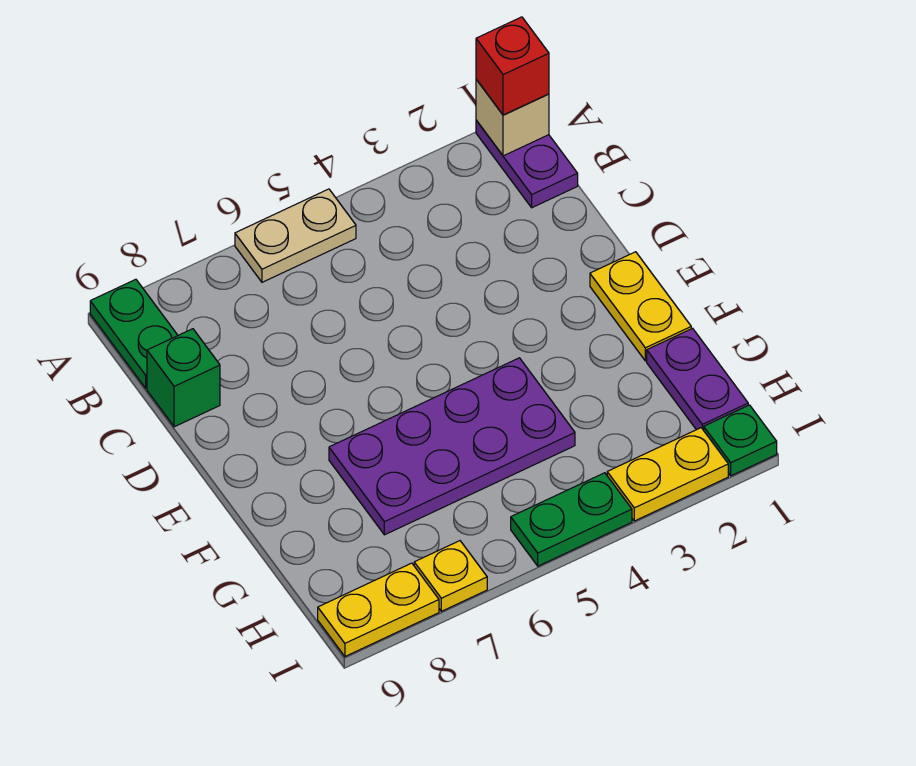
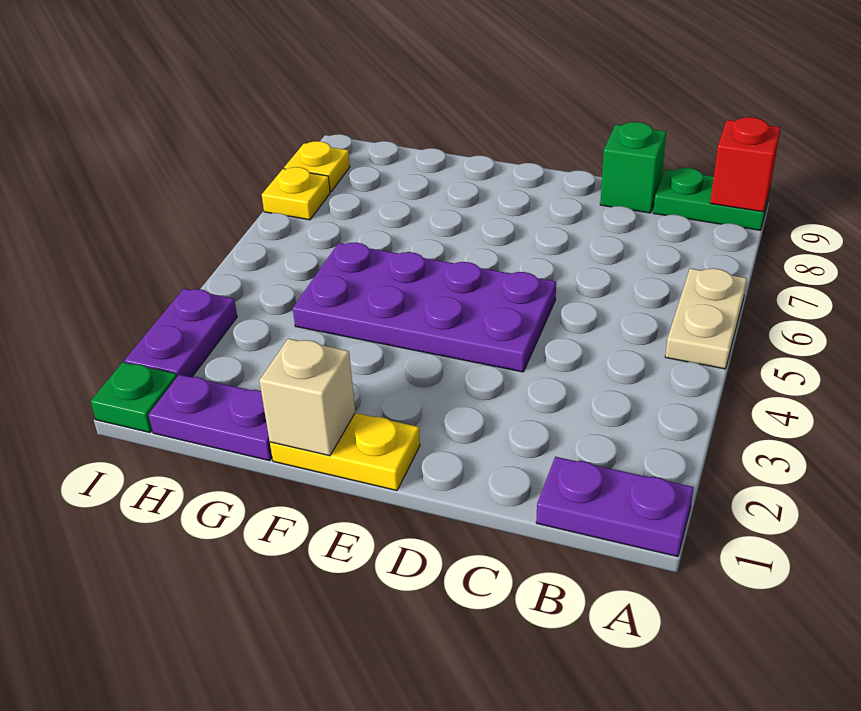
tan brick A1 level 2 -> tan brick F1 level 2
red brick A1 level 3 -> red brick A9 level 2
purple plate F4:G7 level 1 -> purple plate D4:G5 level 1
yellow plate I2:I3 level 1 -> purple plate I2:I3 level 1
green plate I4:I5 level 1 -> none
yellow plate I8:I9 level 1 -> yellow plate I8 level 1

